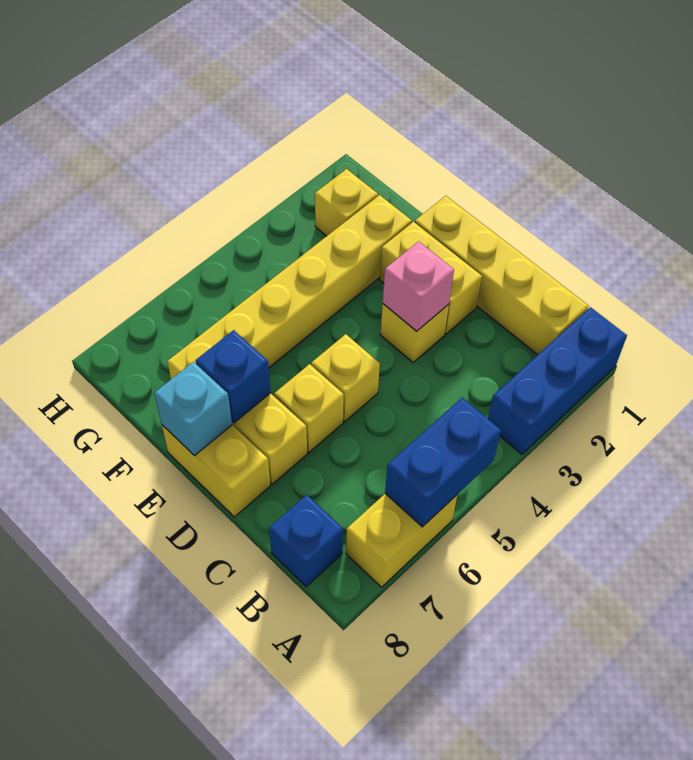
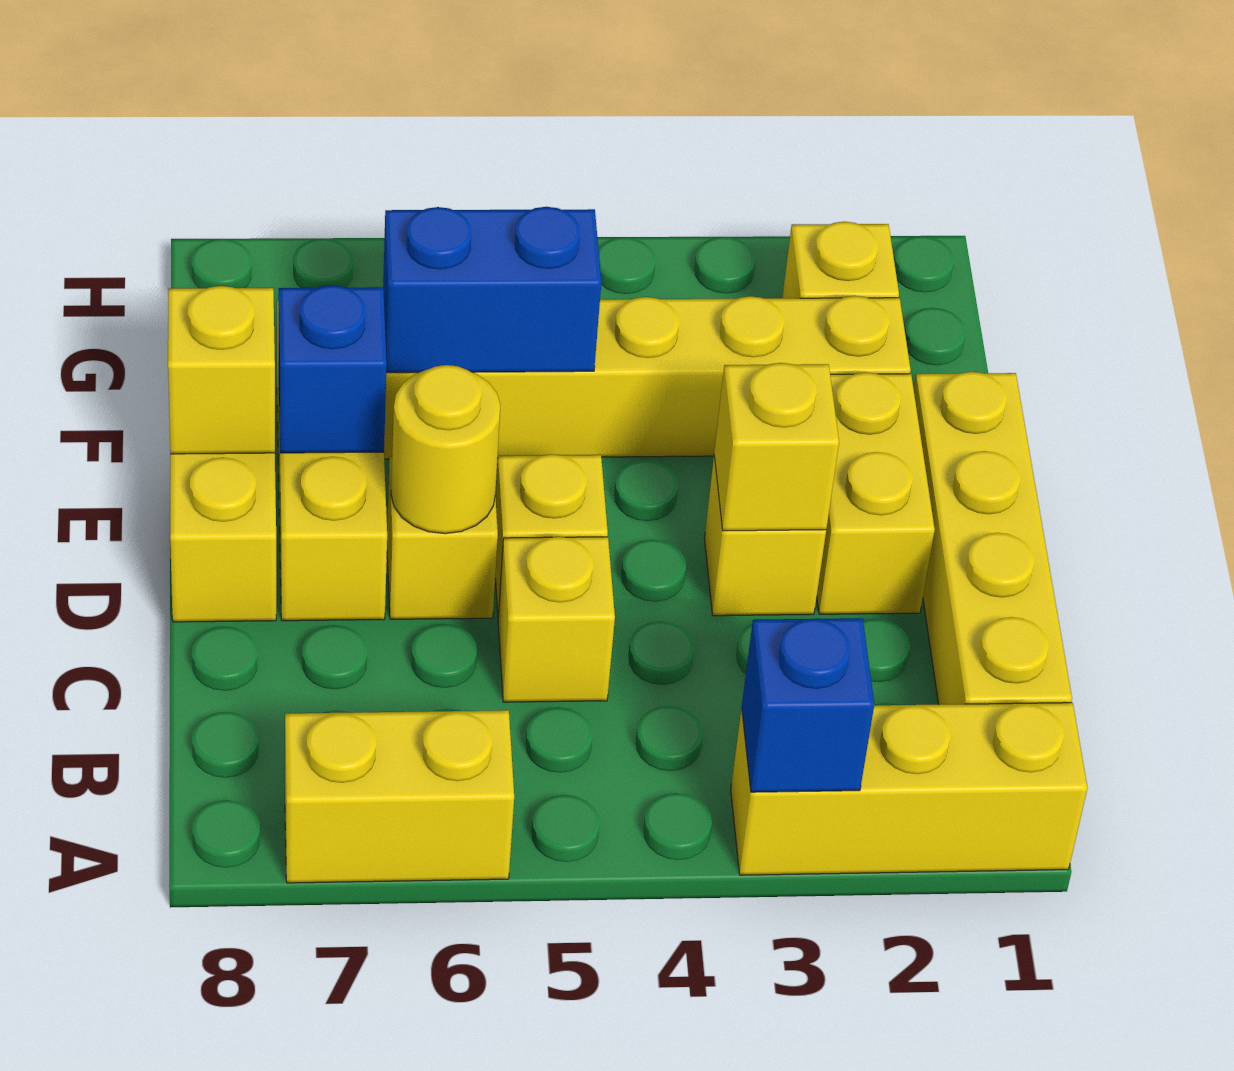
blue brick A1:A3 level 1 -> yellow brick A1:A3 level 1
blue brick A5:A6 level 2 -> blue brick F5:F6 level 2
blue brick B8 level 1 -> blue brick A3 level 2
none -> yellow brick C5 level 1
pink brick D3 level 2 -> yellow brick D3 level 2
none -> yellow round brick D6 level 2
cyan brick E8 level 2 -> yellow brick E8 level 2

